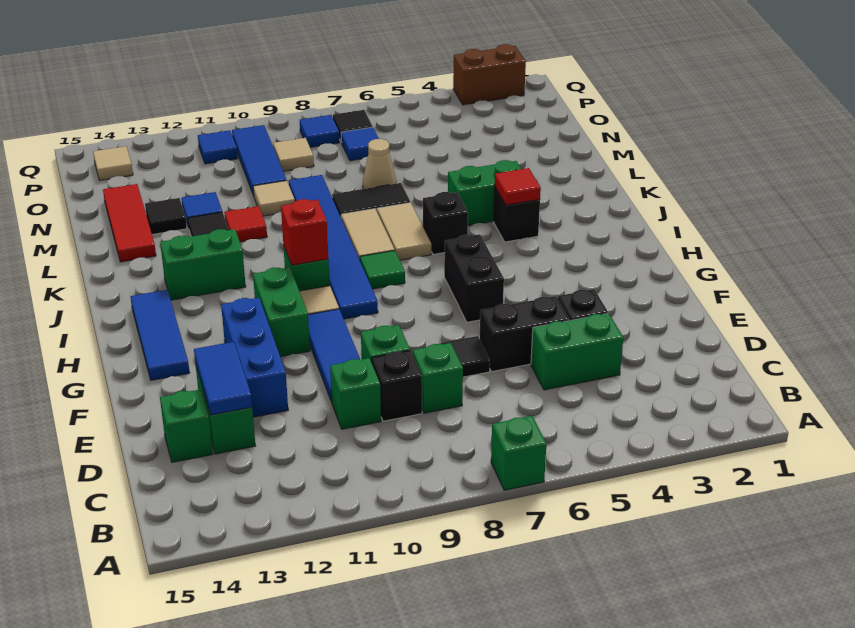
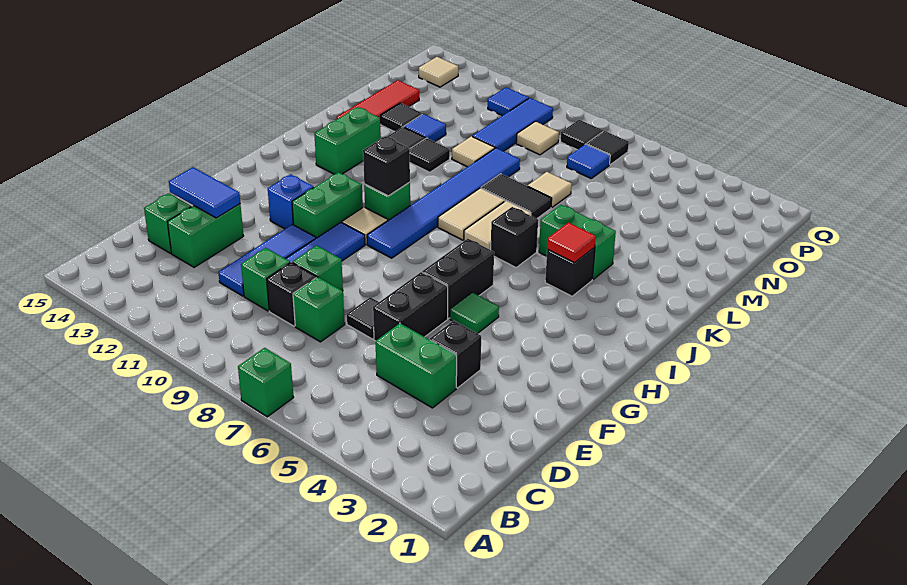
blue tile D13:E13 level 2 -> blue tile E13:E14 level 2
black brick E5:E6 level 1 -> black brick E6:F6 level 1
blue brick E12:G12 level 1 -> blue brick G12 level 1
blue tile G14:I14 level 1 -> blue tile D11:F11 level 1
green tile I8 level 1 -> green tile G5 level 1
red brick I10 level 2 -> black brick I10 level 2
green brick J12:J13 level 1 -> green brick J13:K13 level 1
red tile L11 level 1 -> black tile L11 level 1
tan cone M7 level 1 -> tan tile M7 level 1
blue tile P8 level 1 -> black tile P8 level 1
brown brick Q2:Q3 level 1 -> none

